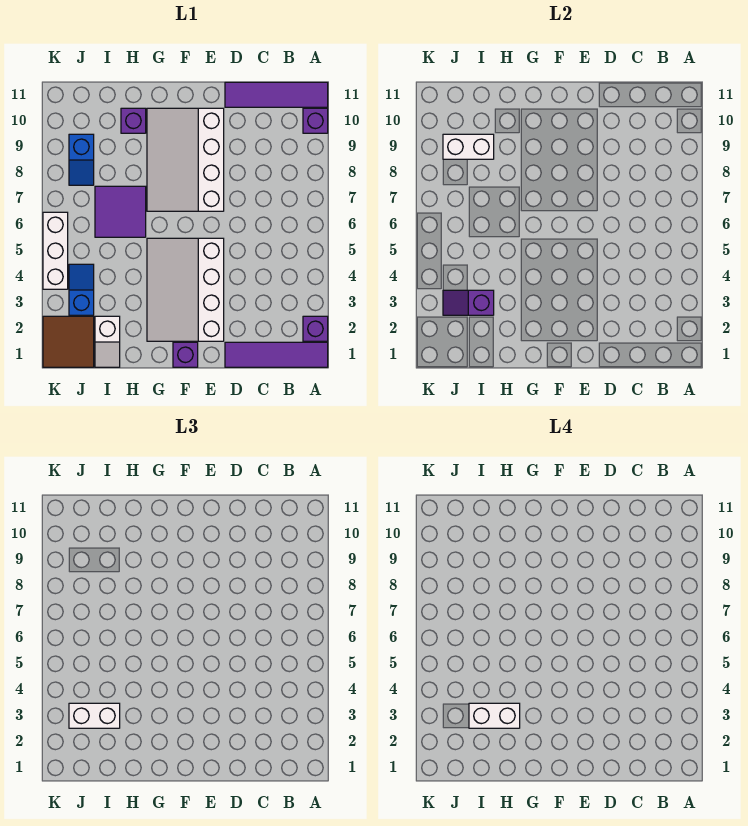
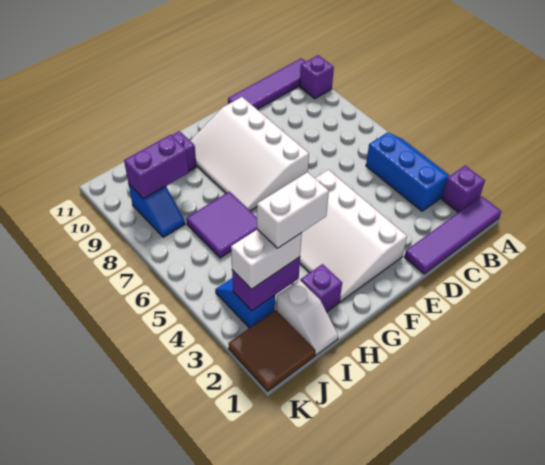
none -> blue slope A3:B5 level 1 top B
purple brick F1 level 1 -> purple brick H2 level 1
purple slope I3:J3 level 2 top I -> purple brick I3:J3 level 2
white brick I9:J9 level 2 -> purple brick I9:J9 level 2
white brick K4:K6 level 1 -> none

